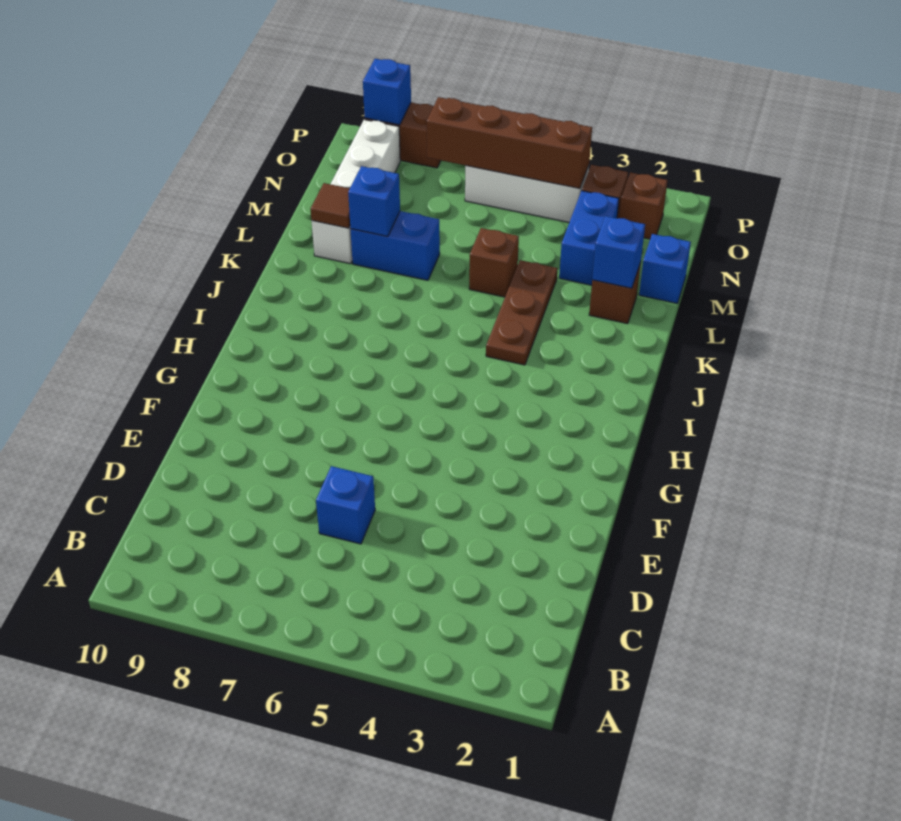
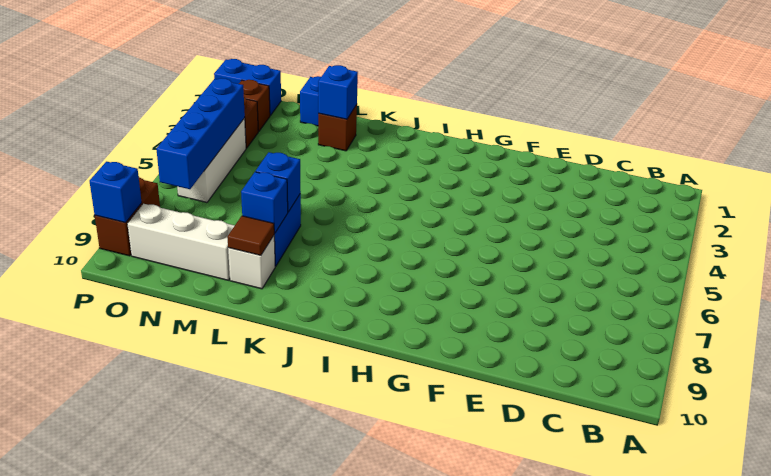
blue brick D6 level 1 -> blue brick L7 level 2
brown plate J4:L4 level 1 -> none
brown brick L5 level 1 -> none
blue brick M3:N3 level 1 -> blue brick O1:P1 level 1
brown brick O4:O7 level 2 -> blue brick O4:O7 level 2

